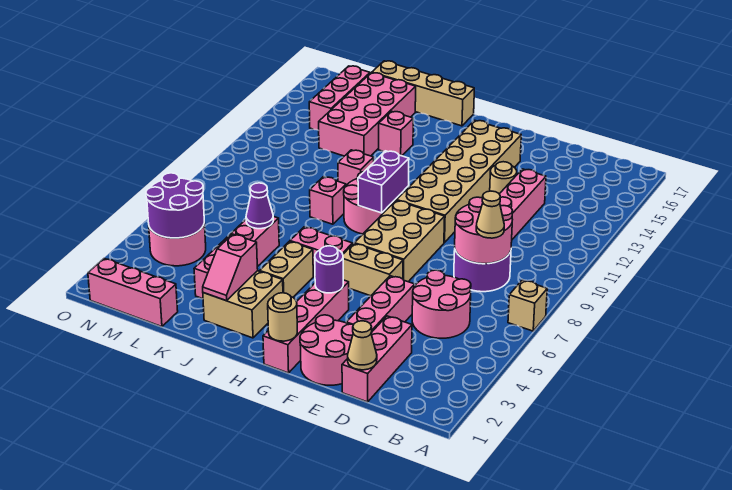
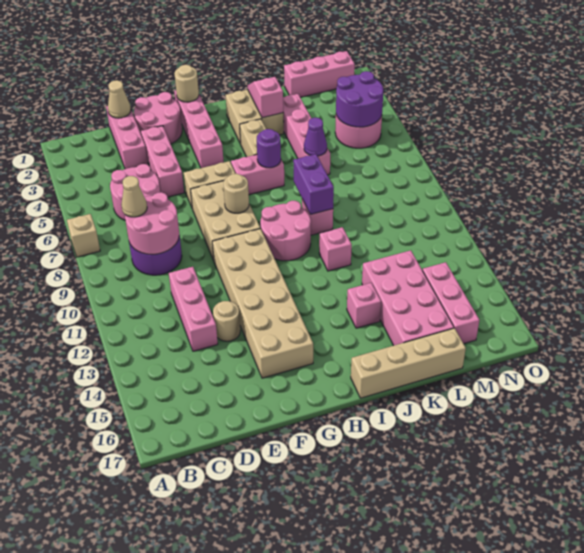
purple round brick G4 level 2 -> purple round brick I6 level 2
none -> tan round brick G8 level 2
purple brick H9:H10 level 2 -> purple brick J8:J9 level 2

